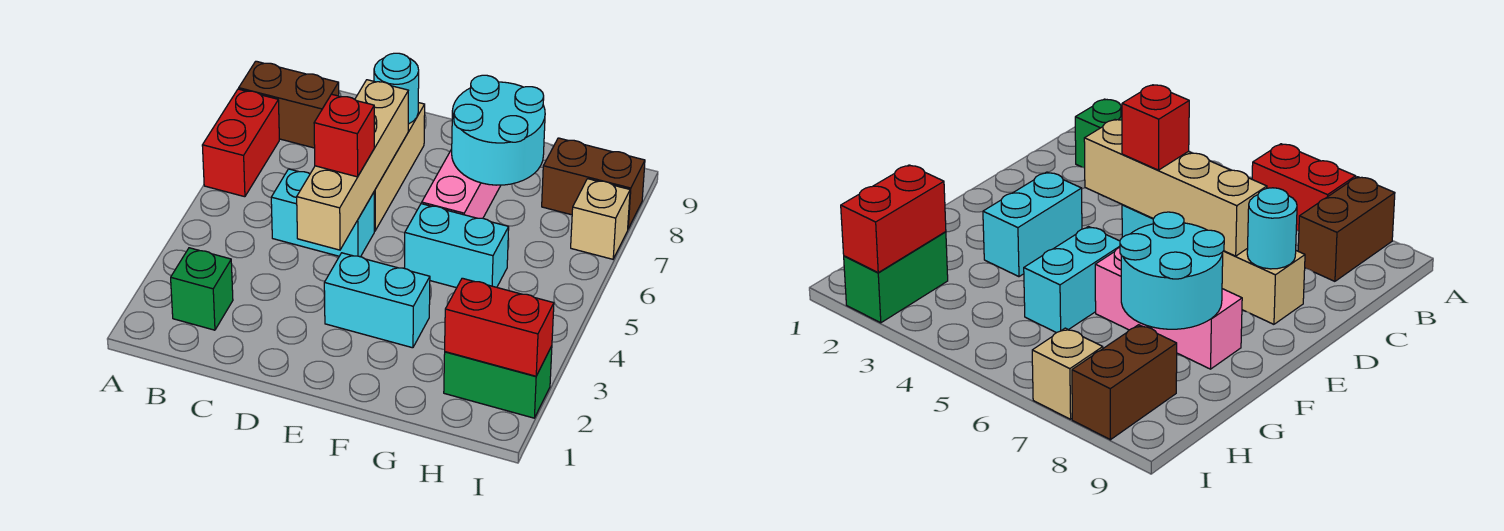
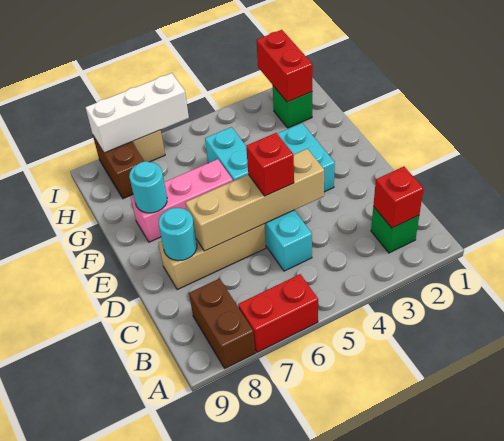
none -> red brick B2 level 2
cyan round brick F7:G8 level 2 -> cyan round brick F8 level 2
green brick H2:I2 level 1 -> green brick H2 level 1
none -> white brick I6:I8 level 2

